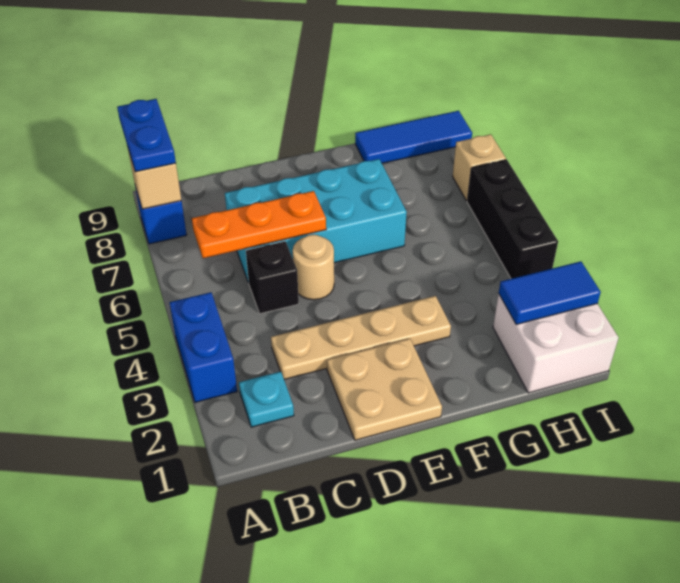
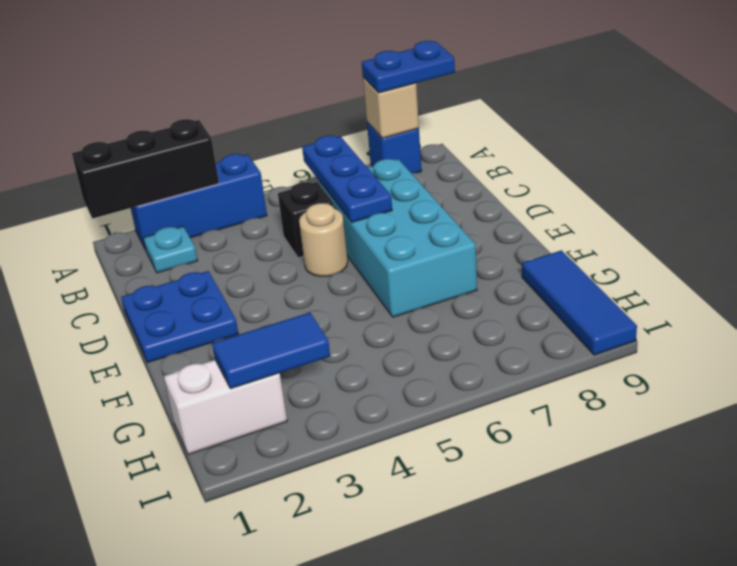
blue brick A3:A4 level 1 -> blue brick A2:A4 level 1
orange plate B6:D6 level 2 -> blue plate B6:D6 level 2
tan plate C3:F3 level 1 -> none
tan plate D1:E2 level 1 -> blue plate D1:E2 level 1
white brick H1:I2 level 1 -> white brick H1:H2 level 1
blue tile H2:I2 level 2 -> blue tile H2:H3 level 2
black brick I4:I6 level 1 -> black brick A1:A3 level 2
tan brick I7 level 1 -> none

